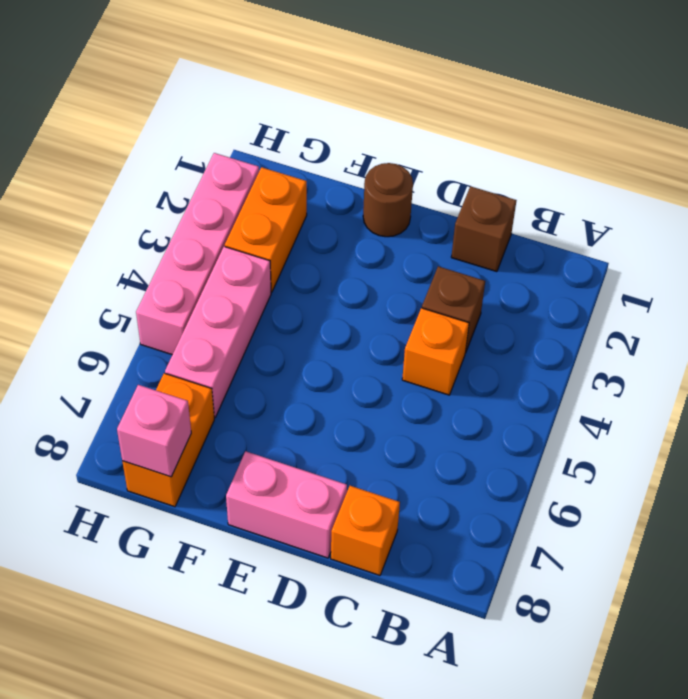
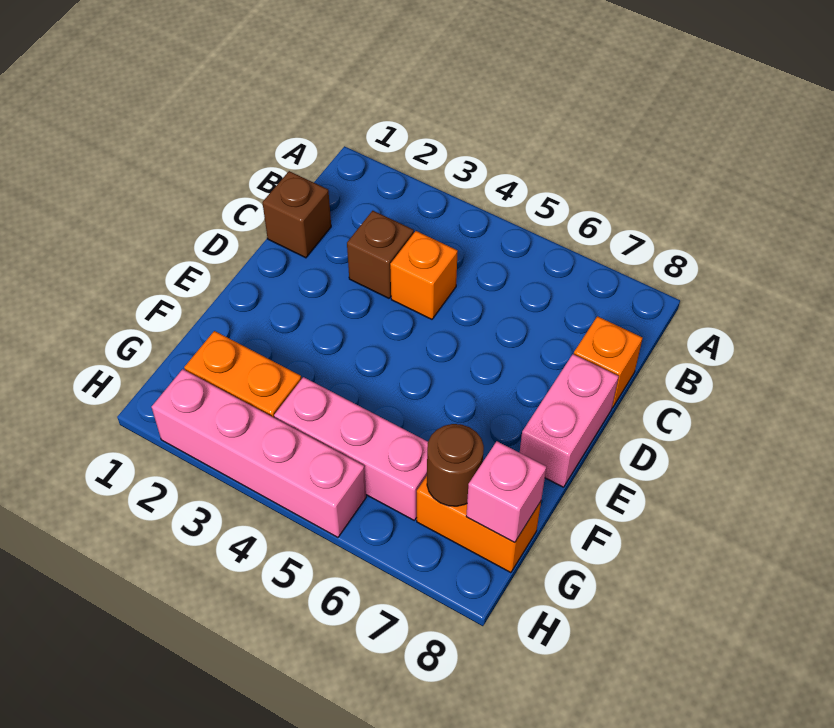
brown round brick E1 level 1 -> brown round brick G7 level 2

